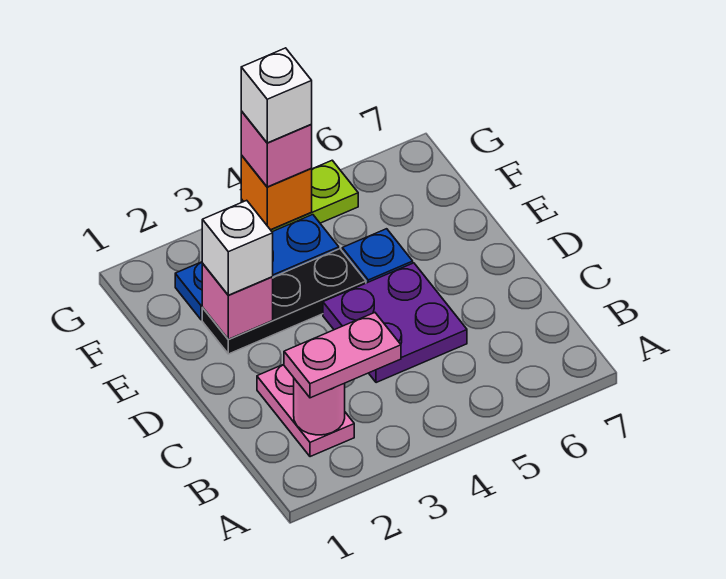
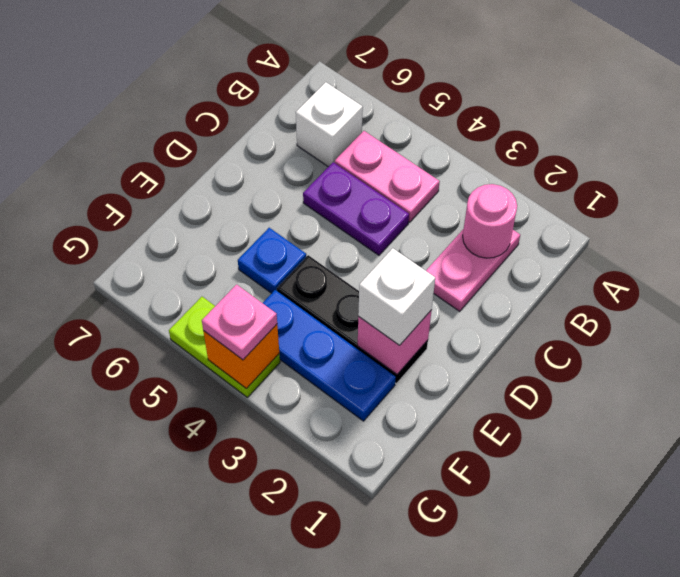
pink plate B2:B3 level 3 -> pink plate B4:B5 level 1
purple plate C4:D5 level 1 -> purple plate C4:C5 level 1
pink brick G4 level 3 -> pink plate G4 level 3
white brick G4 level 4 -> white brick B6 level 1

